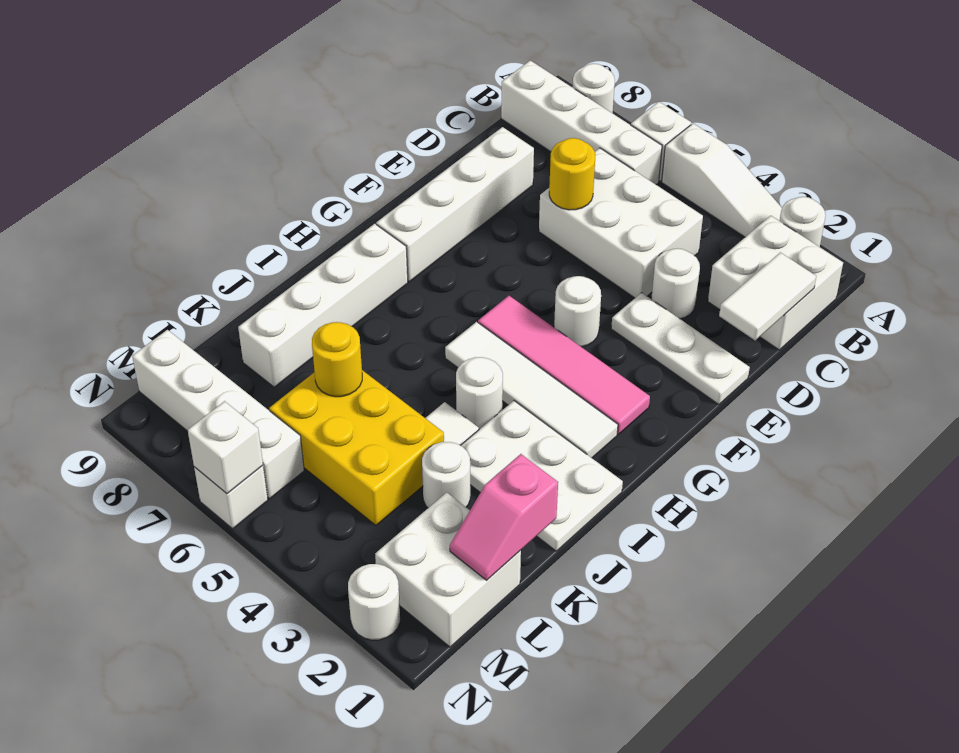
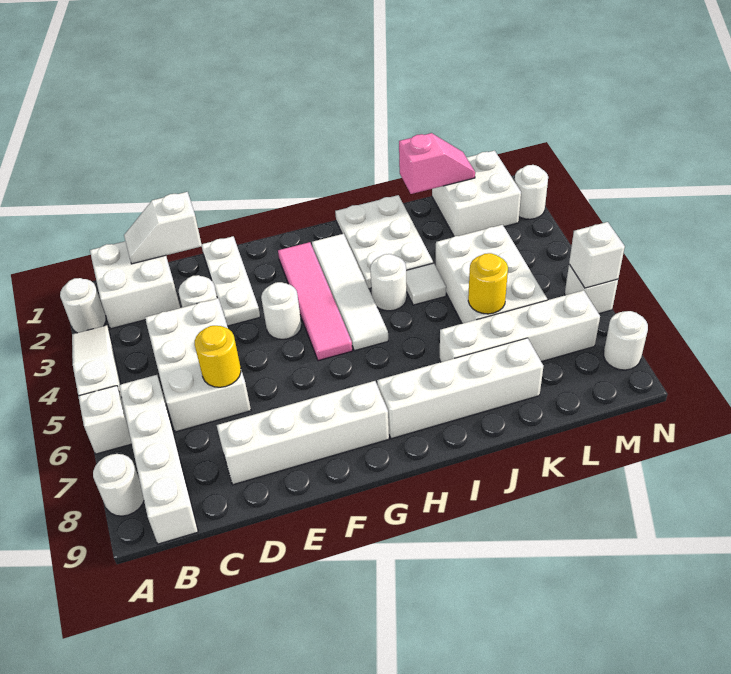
white tile C1:D1 level 2 -> white slope C1:D1 level 2 top D
white round brick K3 level 1 -> white round brick N8 level 1
yellow brick K4:L6 level 1 -> white brick K4:L6 level 1
white brick M6:M9 level 1 -> white brick J7:M7 level 1

